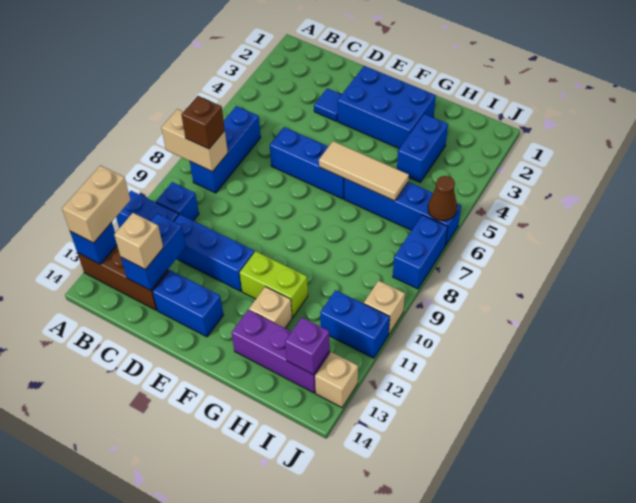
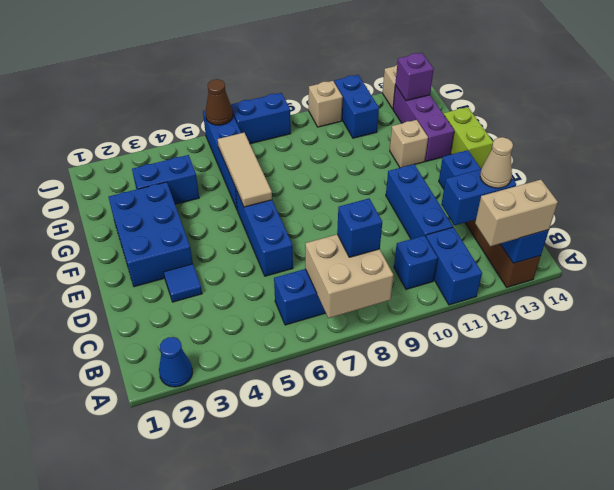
none -> blue cone A2 level 1
tan brick A8:B8 level 2 -> tan brick A7:B8 level 2
brown brick B8 level 3 -> blue brick B8 level 3
tan brick C13 level 3 -> tan cone C13 level 3
lime brick F11:G11 level 1 -> lime brick F14:G14 level 1

